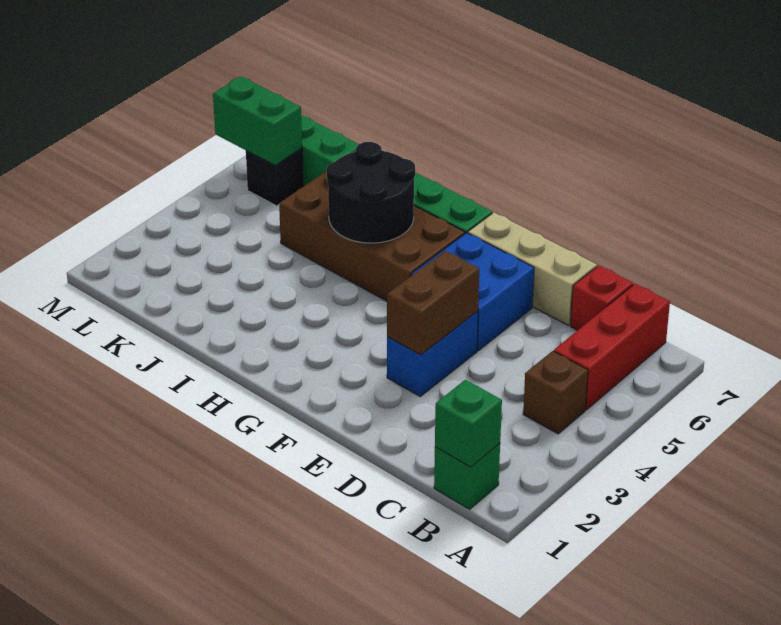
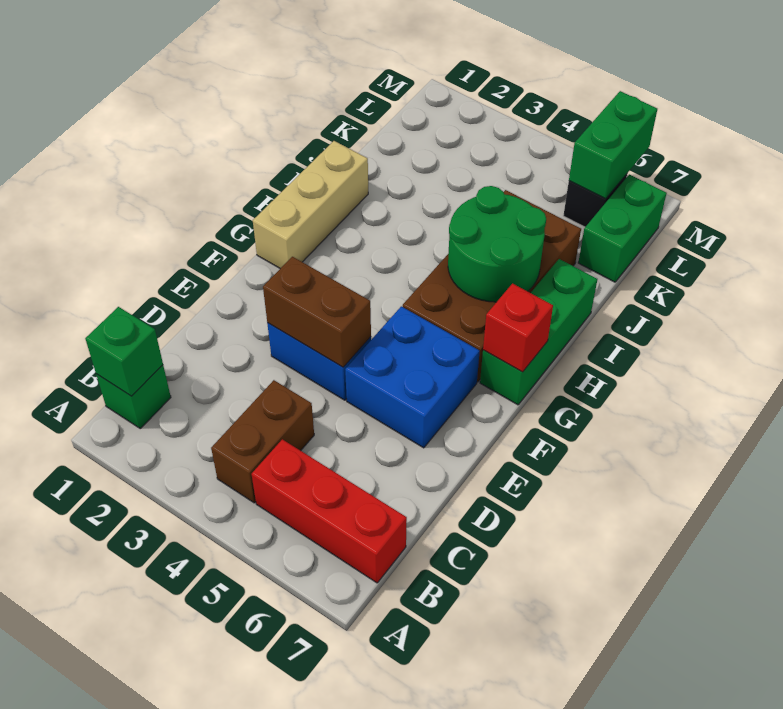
brown brick B4 level 1 -> brown brick B4:C4 level 1
red brick C7 level 1 -> red brick G7 level 2
tan brick D7:F7 level 1 -> tan brick G1:I1 level 1
black round brick H5:I6 level 2 -> green round brick H5:I6 level 2

